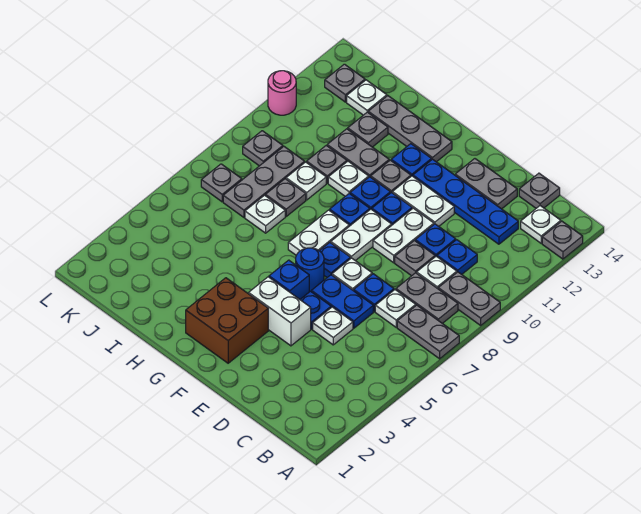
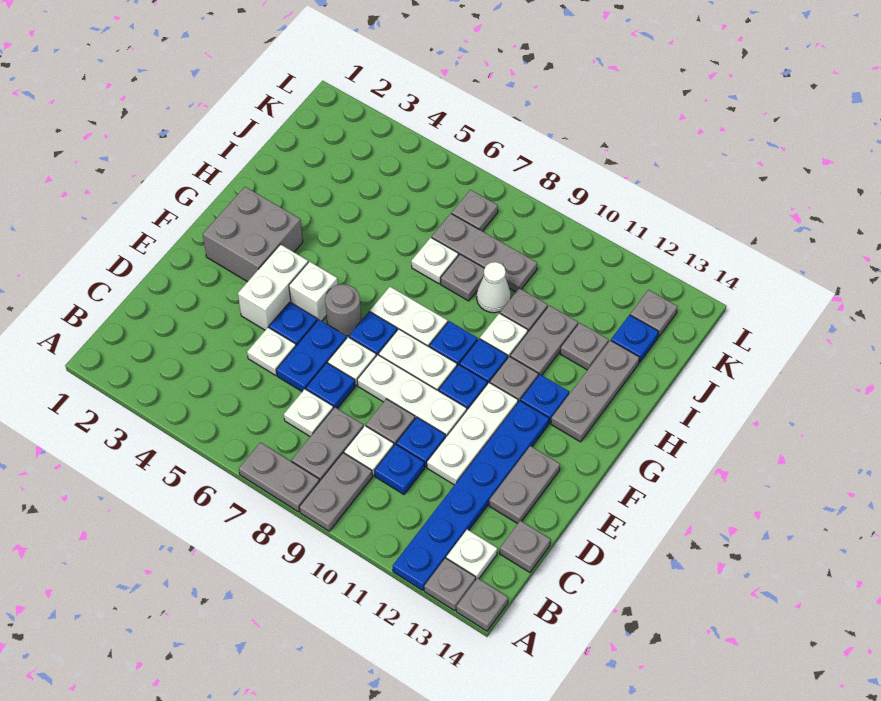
grey plate A7:B7 level 1 -> grey plate A7:A8 level 1
blue plate C12:F12 level 1 -> blue plate A12:F12 level 1
white plate E9:E10 level 1 -> white plate E8:E10 level 1
white plate E11:F11 level 1 -> white plate D11:F11 level 1
brown brick F2:G3 level 1 -> grey brick F2:G3 level 1
blue brick F5 level 1 -> white brick F5 level 1
blue round brick F6 level 1 -> grey round brick F6 level 1
white plate I9 level 1 -> white cone I9 level 1
white plate J13 level 1 -> blue plate J13 level 1
grey plate K9 level 1 -> grey plate A14 level 1
pink round brick L11 level 1 -> none

